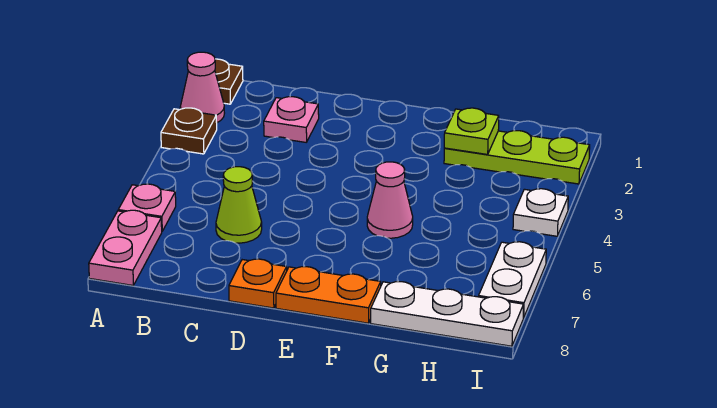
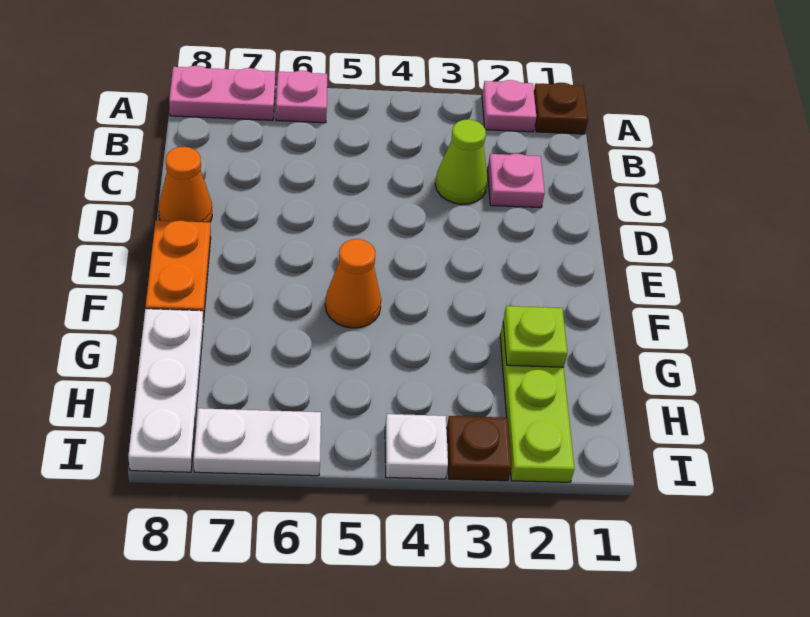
pink cone A2 level 1 -> pink plate A2 level 1
brown plate A3 level 1 -> brown plate I3 level 1
lime cone C6 level 1 -> lime cone C3 level 1
orange plate D8 level 1 -> orange cone D8 level 1
pink cone F5 level 1 -> orange cone F5 level 1

